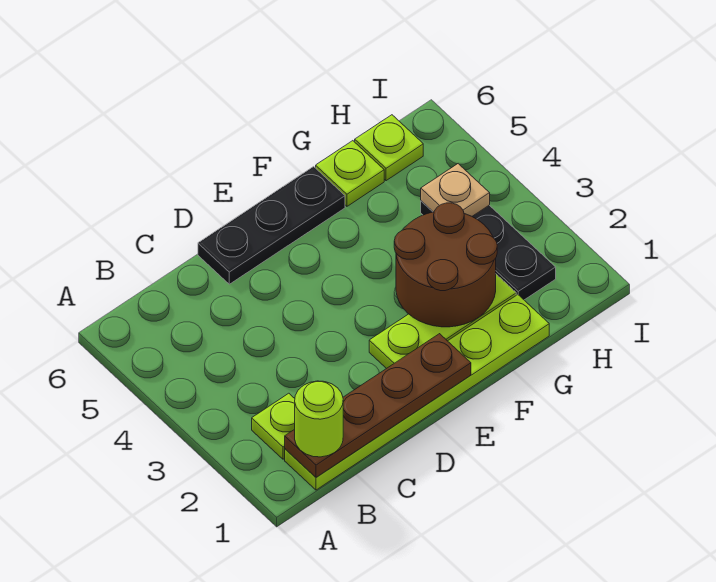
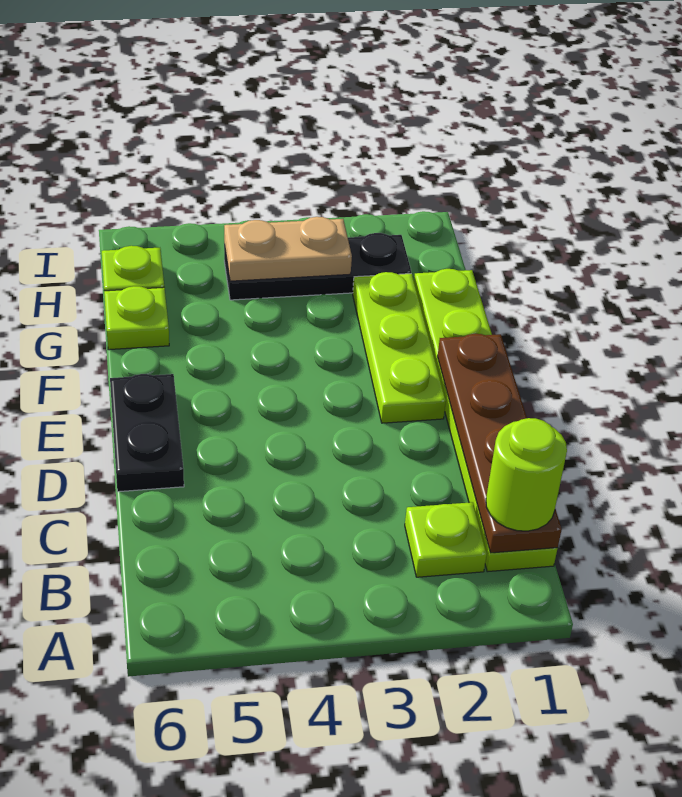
black plate D6:F6 level 1 -> black plate D6:E6 level 1
brown round brick F2:G3 level 2 -> none
tan plate H4 level 2 -> tan plate H3:H4 level 2

